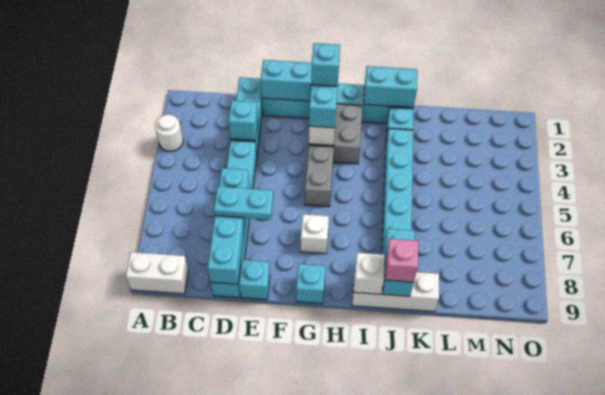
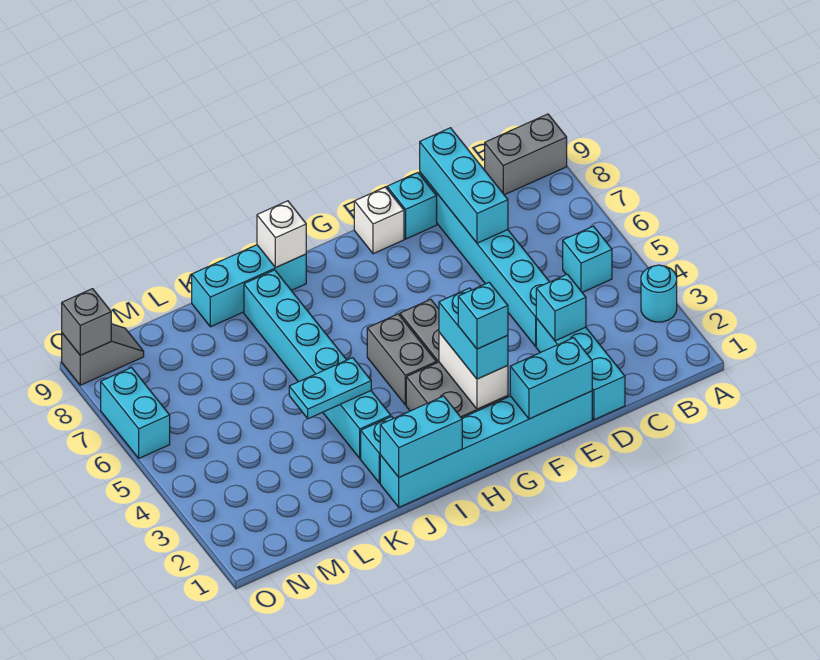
white round brick A3 level 1 -> cyan round brick A3 level 1
white brick A9:B9 level 1 -> grey brick A9:B9 level 1
cyan brick D6:D9 level 2 -> cyan brick D7:D9 level 2
cyan plate D7:E7 level 3 -> cyan plate J4:K4 level 2
white brick G7 level 1 -> white brick F9 level 1
cyan brick G9 level 1 -> cyan brick B5 level 1
none -> grey brick H4:H5 level 1
white brick I9:K9 level 1 -> cyan brick I9:K9 level 1
cyan brick J8:J9 level 2 -> cyan brick O6:O7 level 1
pink brick J9 level 3 -> none
none -> grey slope N9:O9 level 1 top O
none -> grey brick O9 level 2

